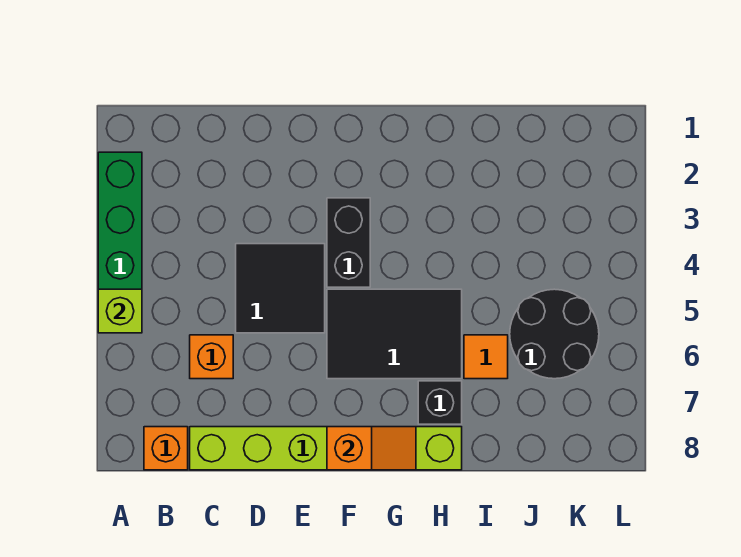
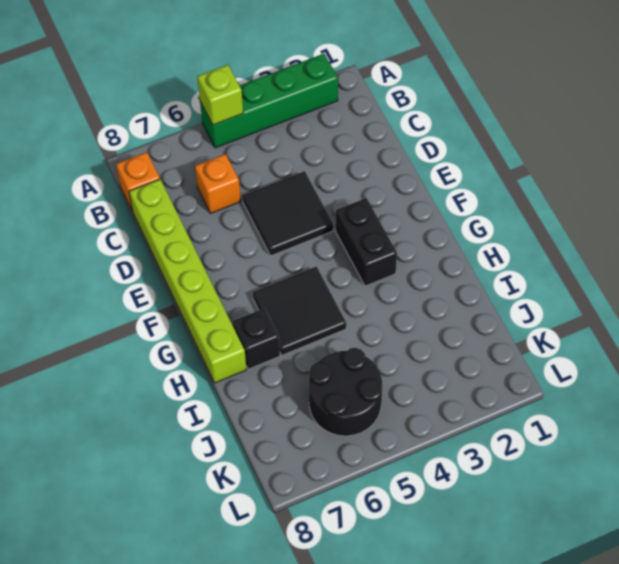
black brick F3:F4 level 1 -> black brick F3:G3 level 1
black tile F5:H6 level 1 -> black tile G5:H6 level 1
orange slope F8:G8 level 2 top F -> none
orange tile I6 level 1 -> none

